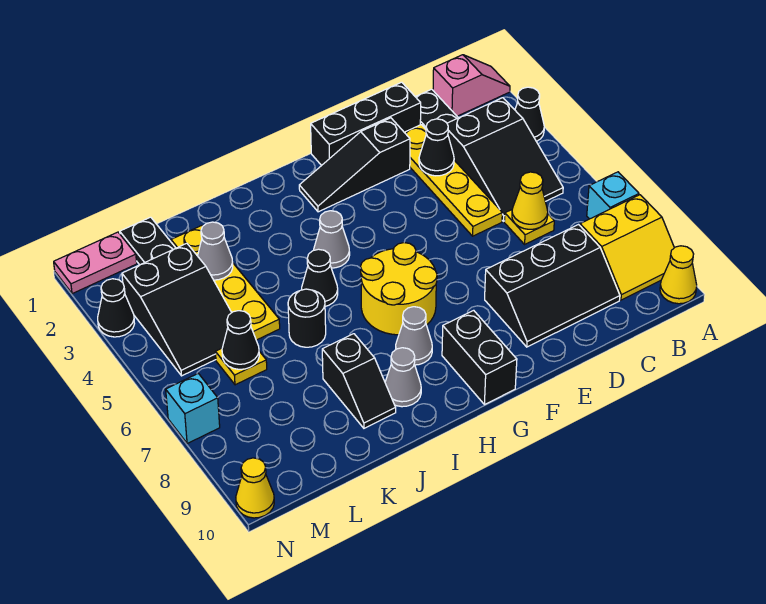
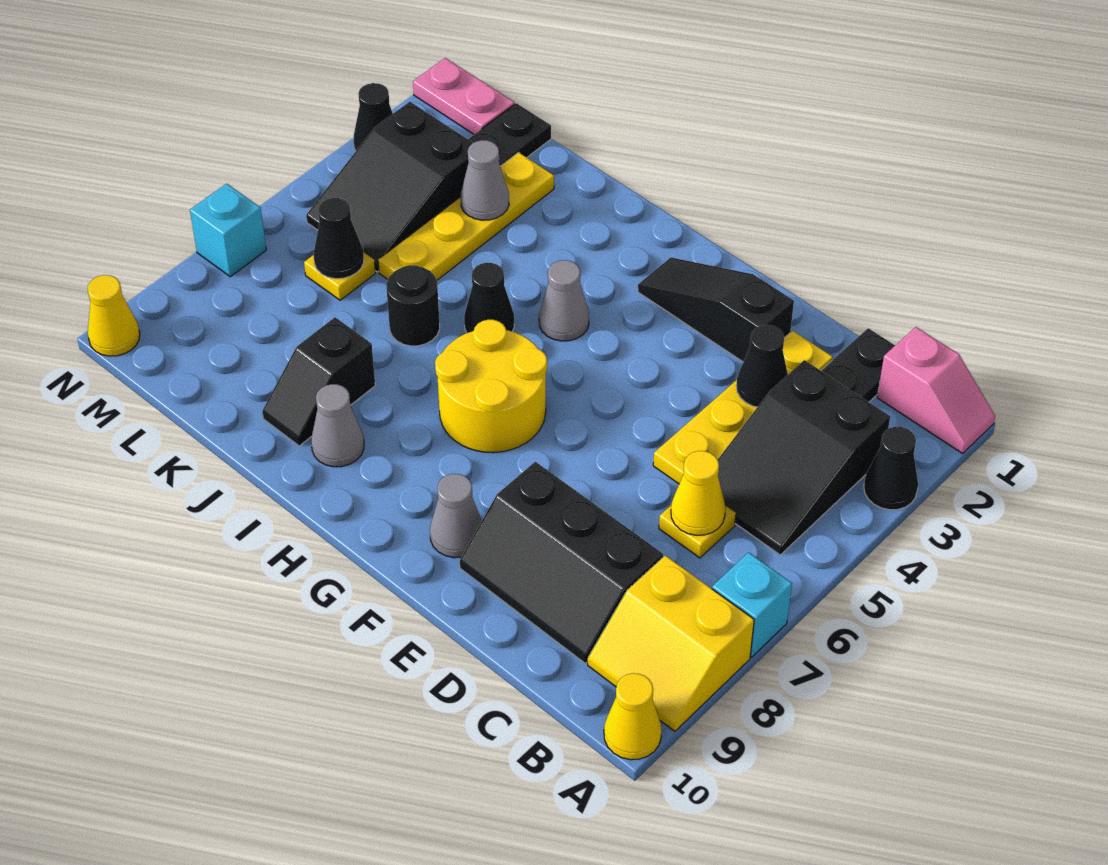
black brick D1:F1 level 1 -> none
black brick G9:G10 level 1 -> none
grey cone H8 level 1 -> grey cone F9 level 1

